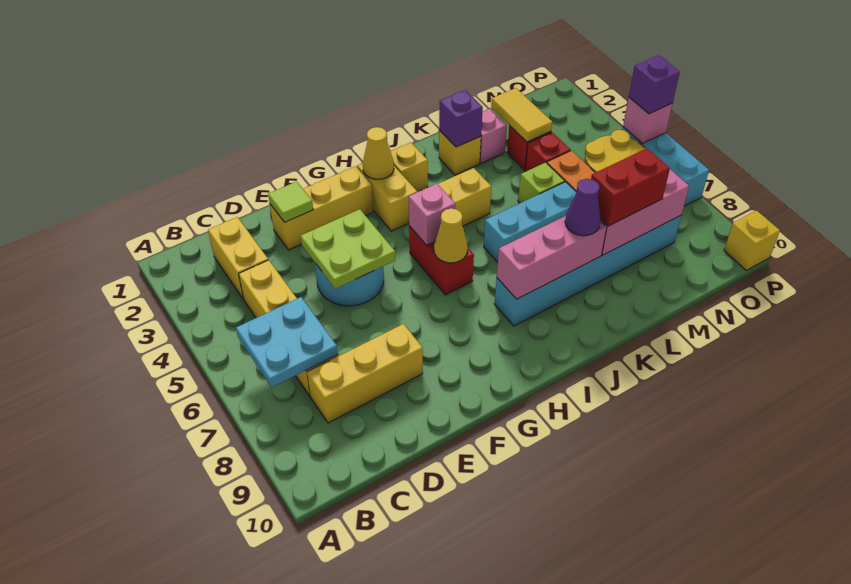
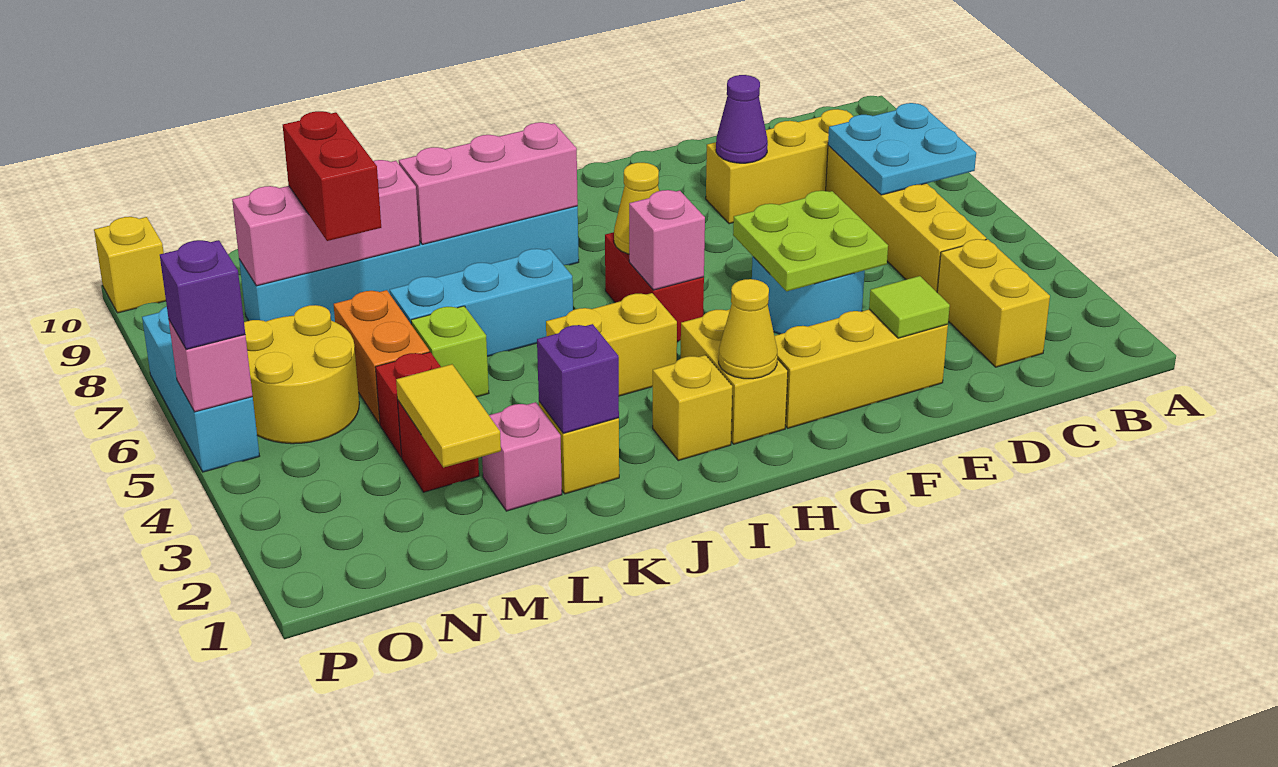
purple cone K8 level 3 -> purple cone E8 level 2
red brick L8:M8 level 3 -> red brick M7:M8 level 3

